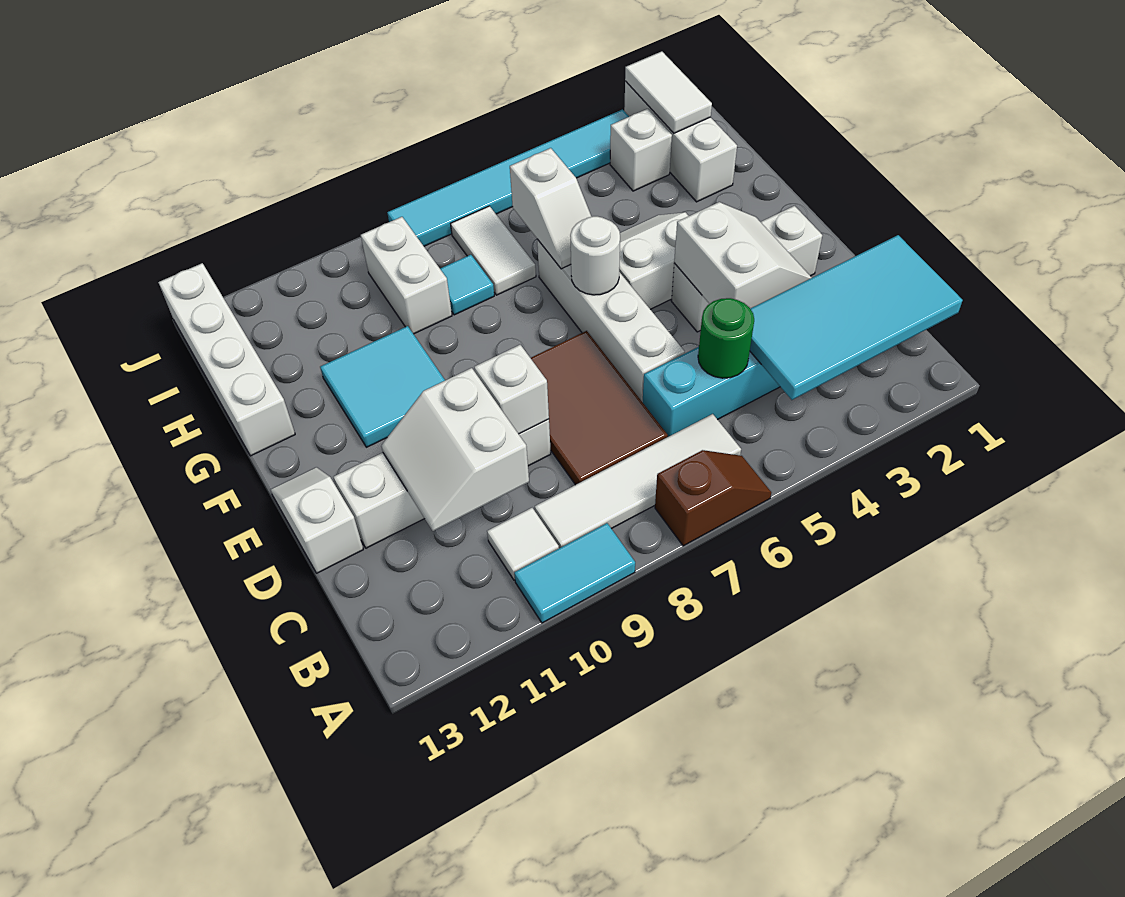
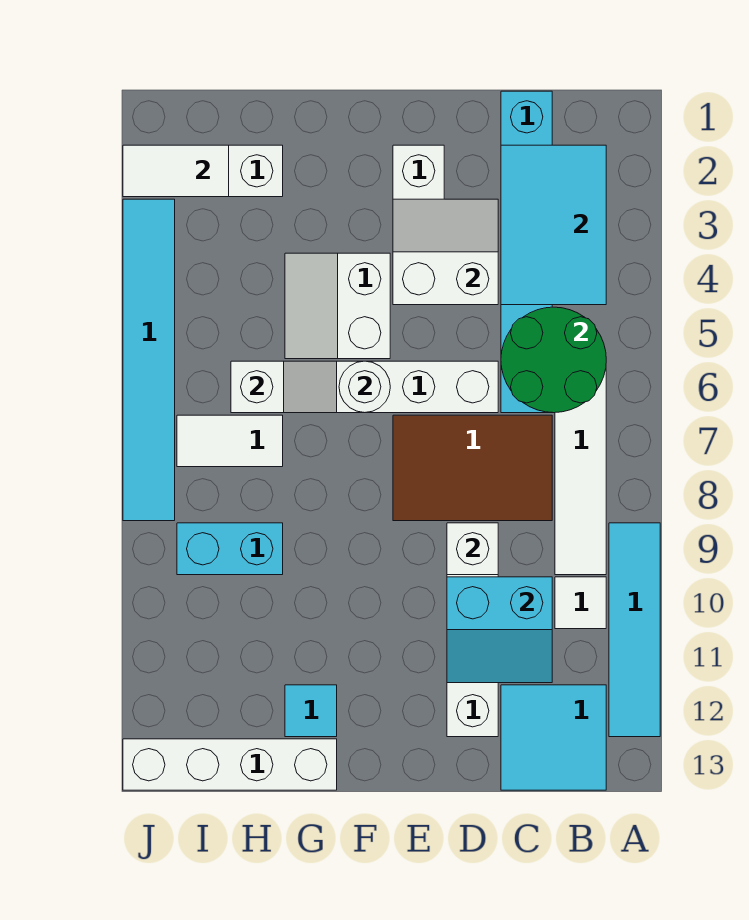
brown slope A6:A7 level 1 top 7 -> none
cyan tile A9:A10 level 1 -> cyan tile A9:A12 level 1
cyan tile B1:C4 level 2 -> cyan tile B2:C4 level 2
green round brick C5 level 2 -> green round brick B5:C6 level 2
white slope C10:D11 level 2 top 10 -> cyan slope C10:D11 level 2 top 10
white slope D13:E13 level 1 top D -> none
cyan tile F10:G11 level 1 -> cyan tile B12:C13 level 1
cyan tile H8 level 1 -> cyan tile G12 level 1
white brick H9:I9 level 1 -> cyan brick H9:I9 level 1
white brick I3 level 1 -> none

